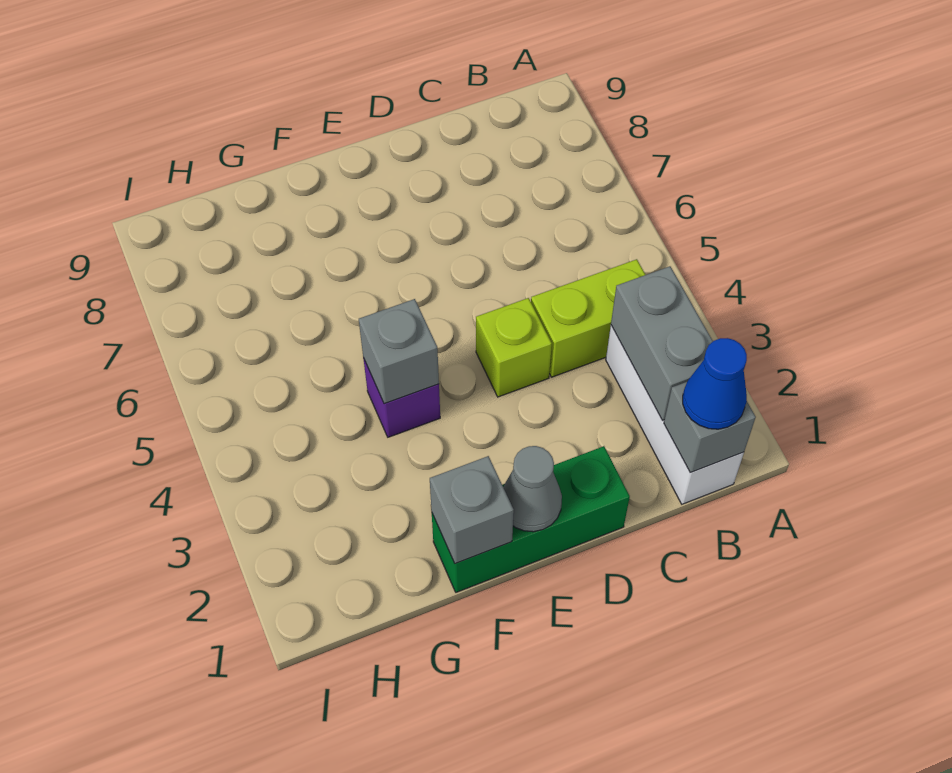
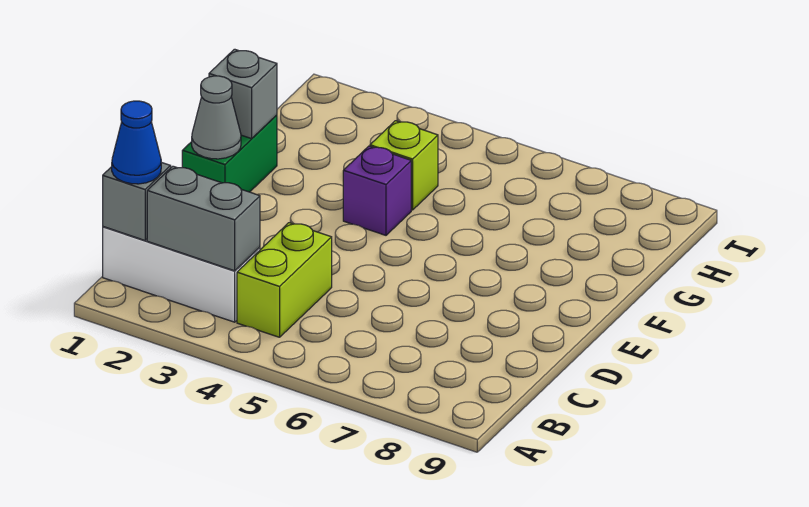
green brick D1:F1 level 1 -> green brick E1:F1 level 1
lime brick D4 level 1 -> lime brick G4 level 1
grey brick F4 level 2 -> none

